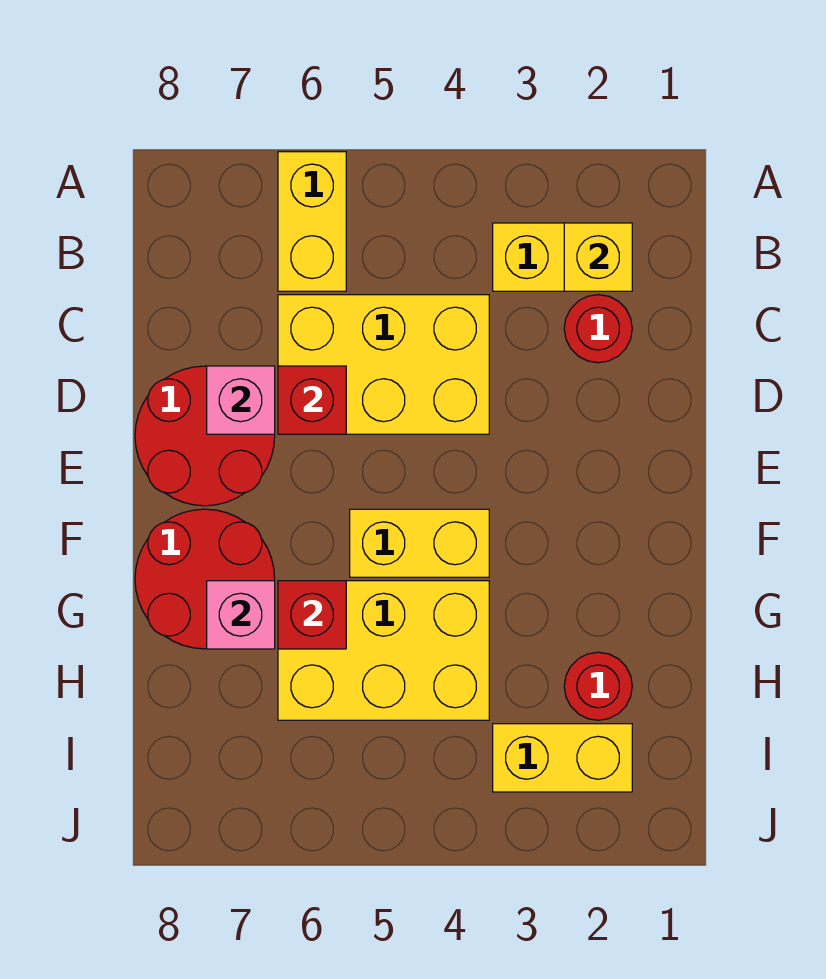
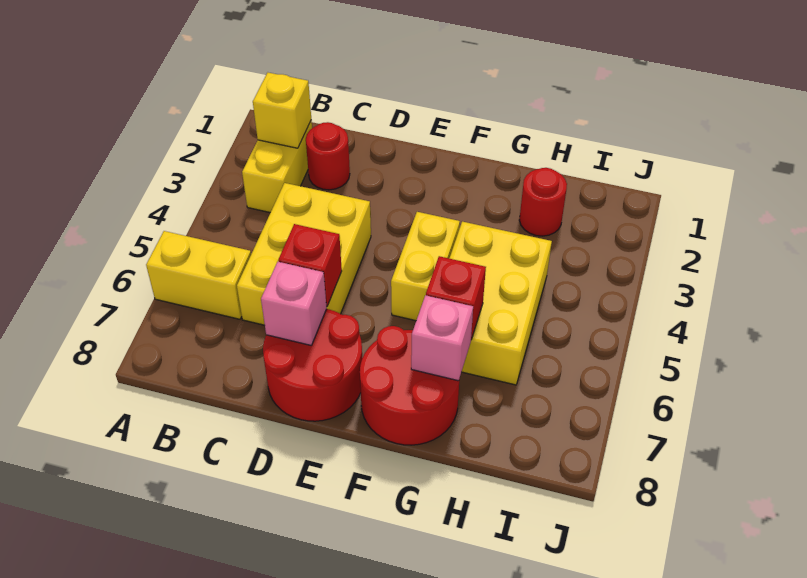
yellow brick I2:I3 level 1 -> none

